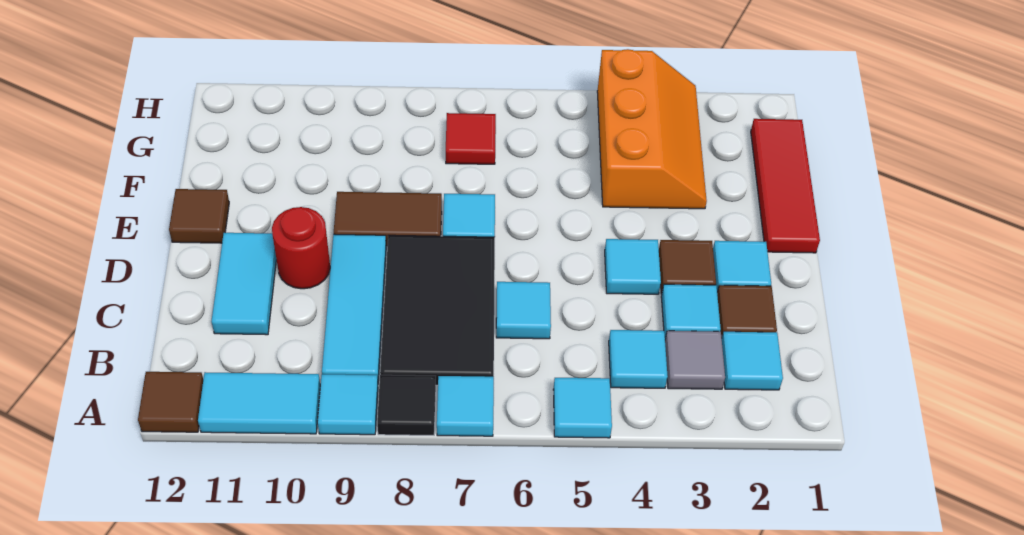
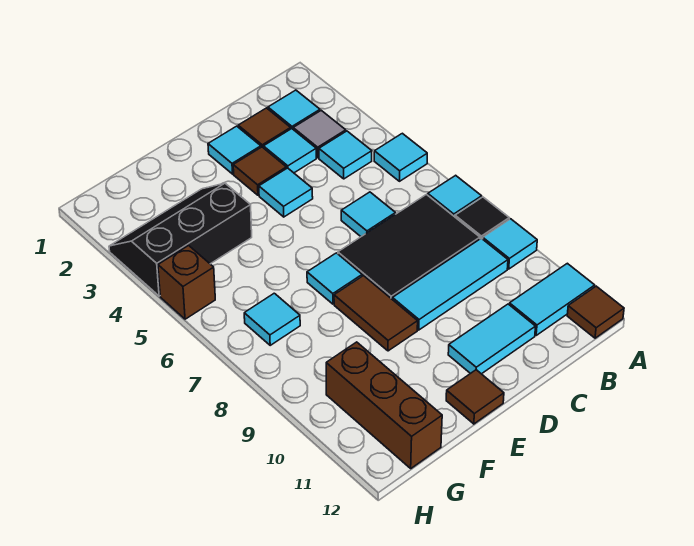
cyan tile A10:A11 level 1 -> cyan tile A11:B11 level 1
red round brick D10 level 1 -> none
red tile E1:G1 level 1 -> none
orange slope F3:H4 level 1 top 4 -> black slope F3:H4 level 1 top 4
red tile G7 level 1 -> cyan tile G7 level 1
none -> brown brick G10:G12 level 1
none -> brown brick H5 level 1

